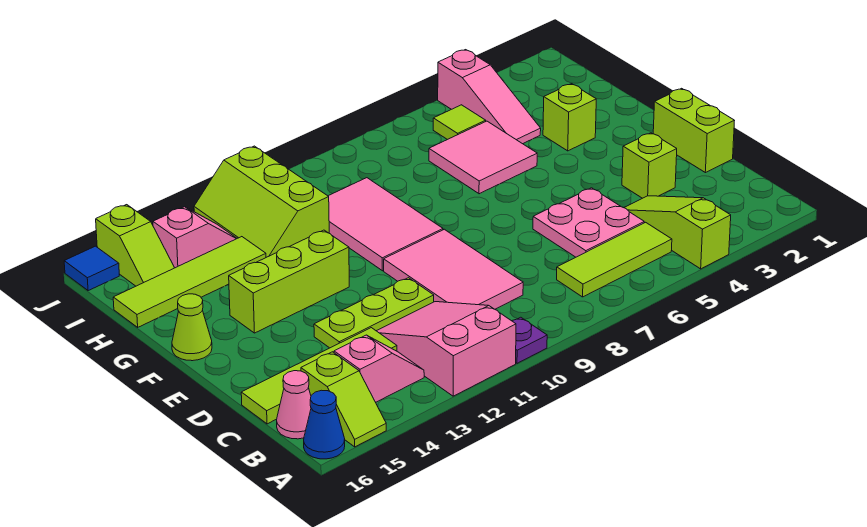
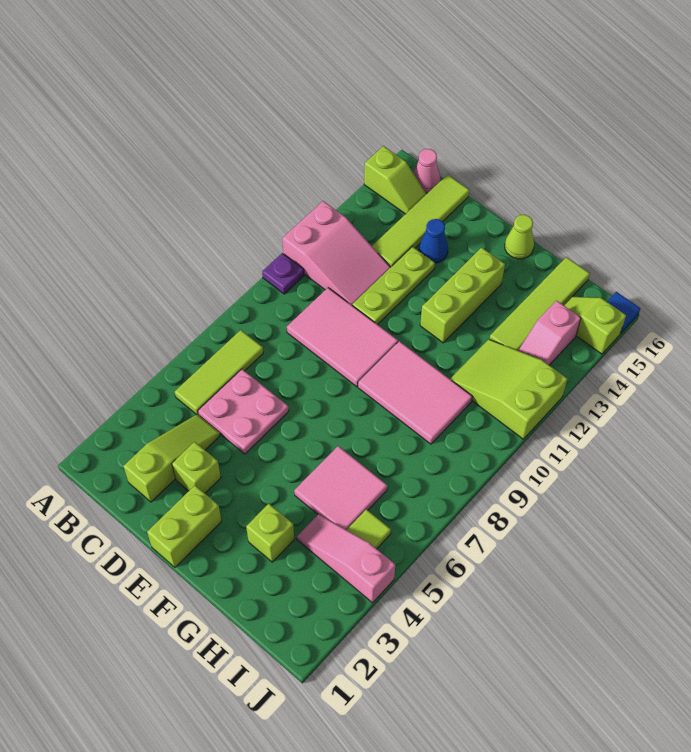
lime slope A4:C4 level 1 top A -> lime slope C2:C4 level 1 top 2
lime slope A15:B15 level 1 top B -> lime slope A15:B15 level 1 top A
blue cone A16 level 1 -> blue cone D14 level 1
pink slope B13:B14 level 1 top 14 -> none
lime brick D1:E1 level 1 -> lime brick E1:E2 level 1
lime slope H11:J12 level 1 top 11 -> lime slope H11:J12 level 1 top J

